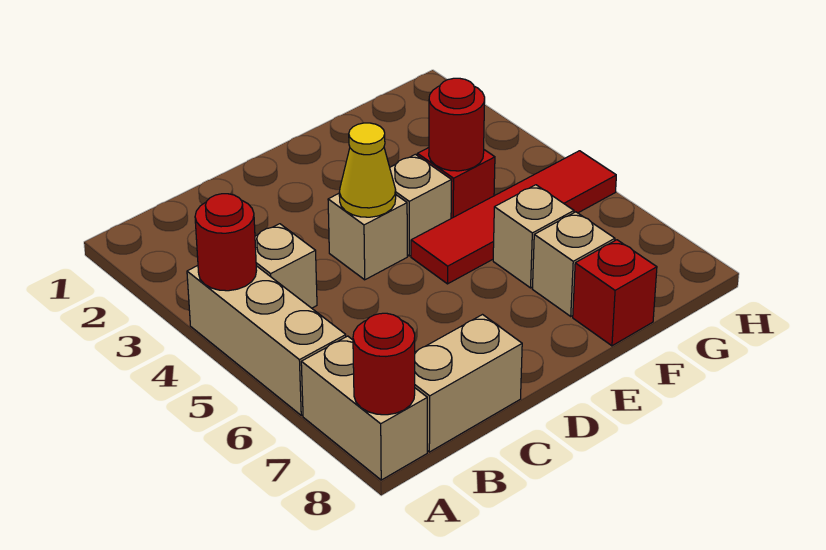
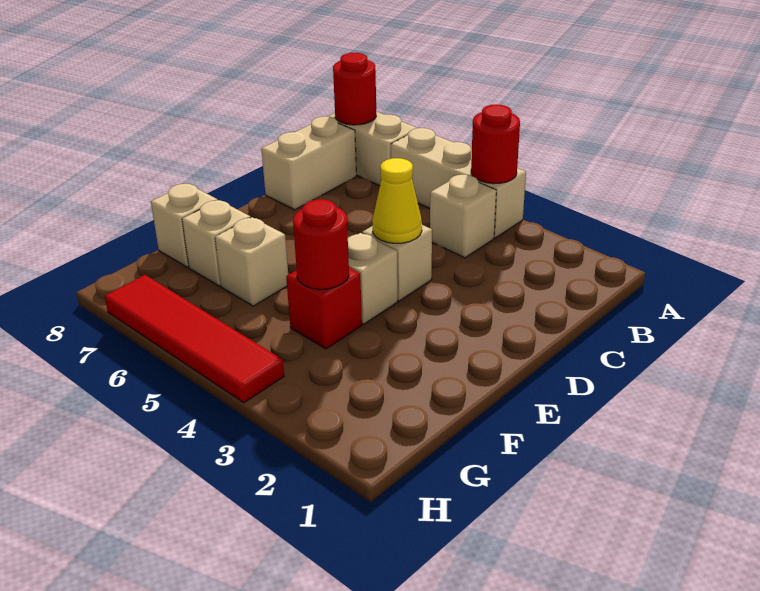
red tile E5:H5 level 1 -> red tile H4:H7 level 1
red brick F8 level 1 -> tan brick F8 level 1

